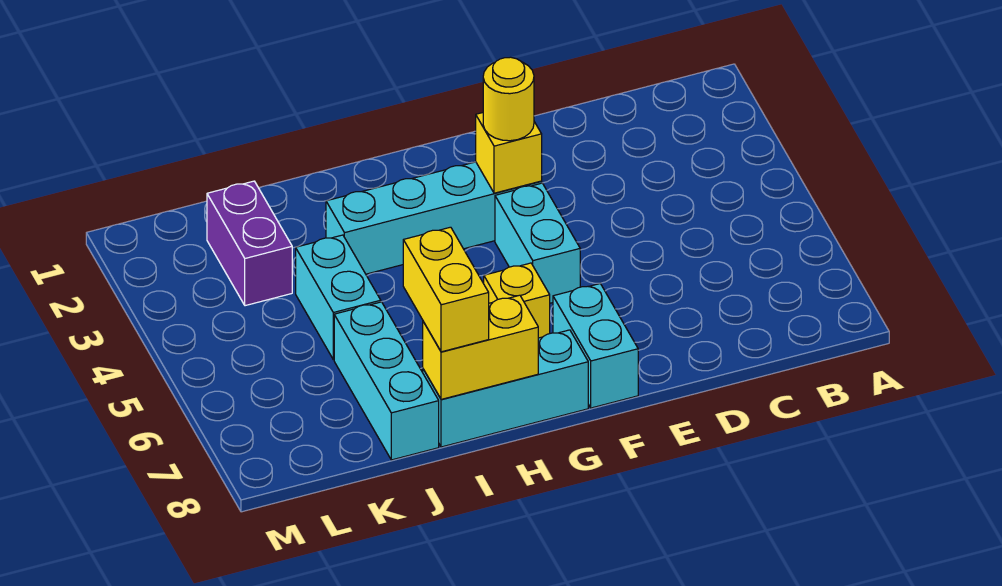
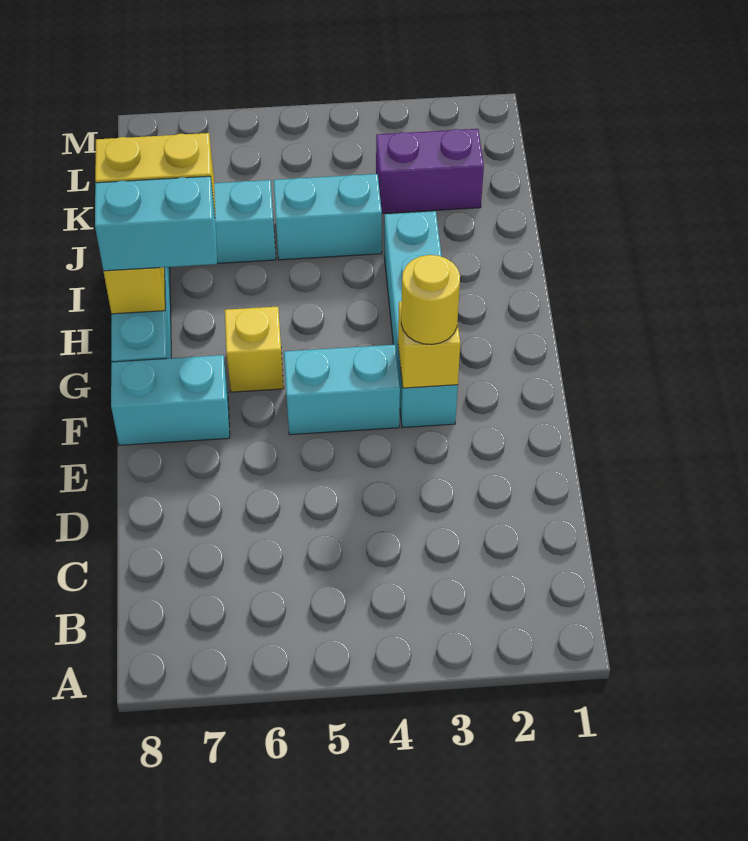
none -> cyan brick H7:H8 level 3

